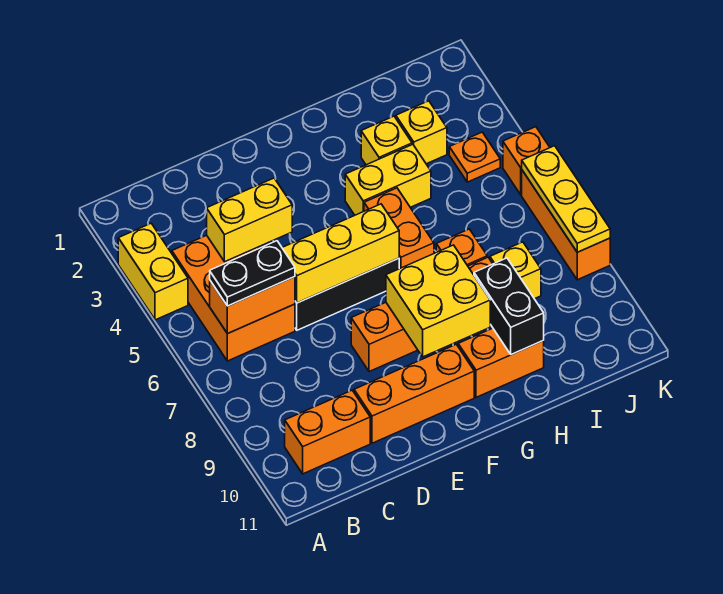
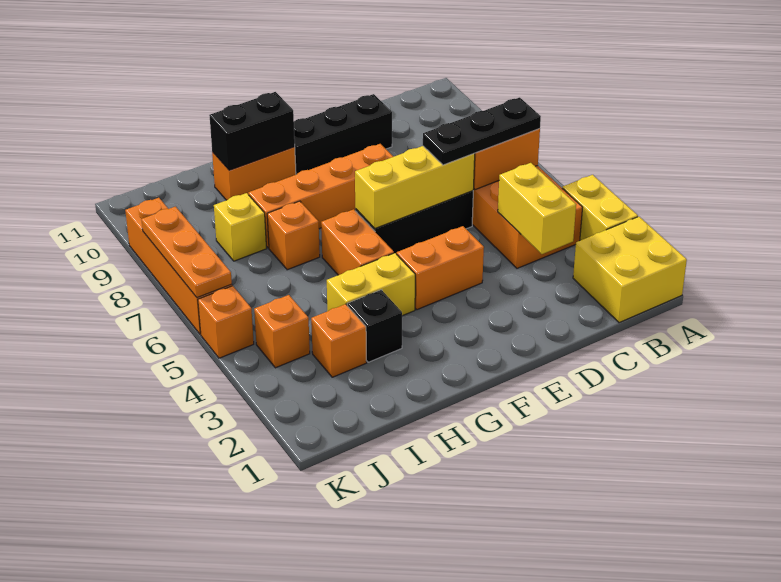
black plate B6:C6 level 3 -> black plate B6:D6 level 3
orange brick B10:C10 level 1 -> orange brick E4:F4 level 1
yellow brick C4:D4 level 2 -> yellow brick C3:C4 level 2
orange brick D10:F10 level 1 -> black brick D10:F10 level 1
yellow brick F8:G9 level 2 -> yellow brick A1:B2 level 1
yellow brick H3 level 1 -> black brick H3 level 1
black brick H9:H10 level 2 -> black brick G10:H10 level 2
yellow brick I3 level 1 -> orange brick I3 level 1
orange plate J4 level 1 -> orange brick J4 level 1
orange brick K6:K8 level 1 -> orange brick K6:K9 level 1
yellow plate K6:K8 level 2 -> orange plate K6:K8 level 2

